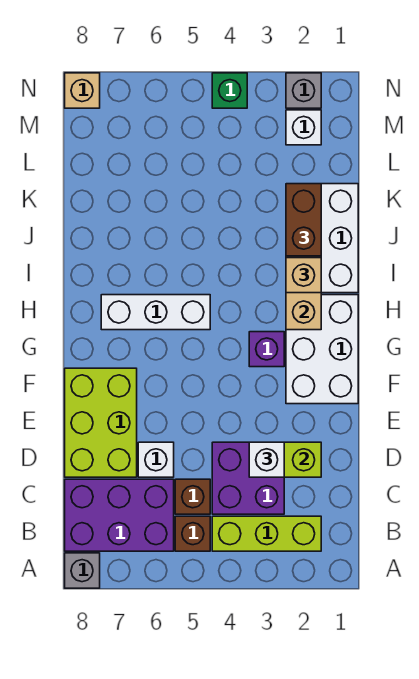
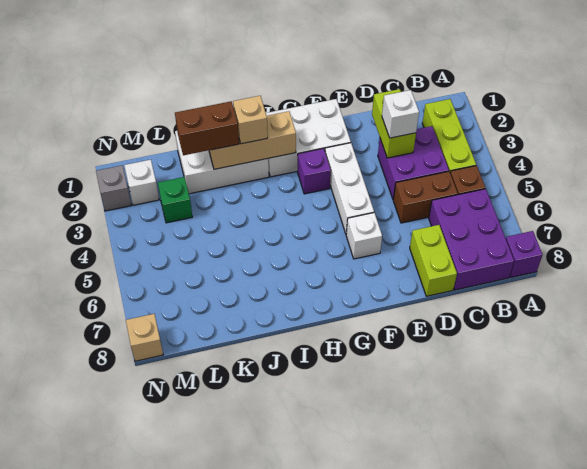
grey brick A8 level 1 -> purple brick A8 level 1
brown brick C5 level 1 -> brown brick C5:D5 level 1
white brick D6 level 1 -> white brick F6 level 1
lime brick D7:F8 level 1 -> lime brick D7:D8 level 1
white brick H5:H7 level 1 -> white brick F3:F5 level 1
green brick N4 level 1 -> green brick L3 level 1

